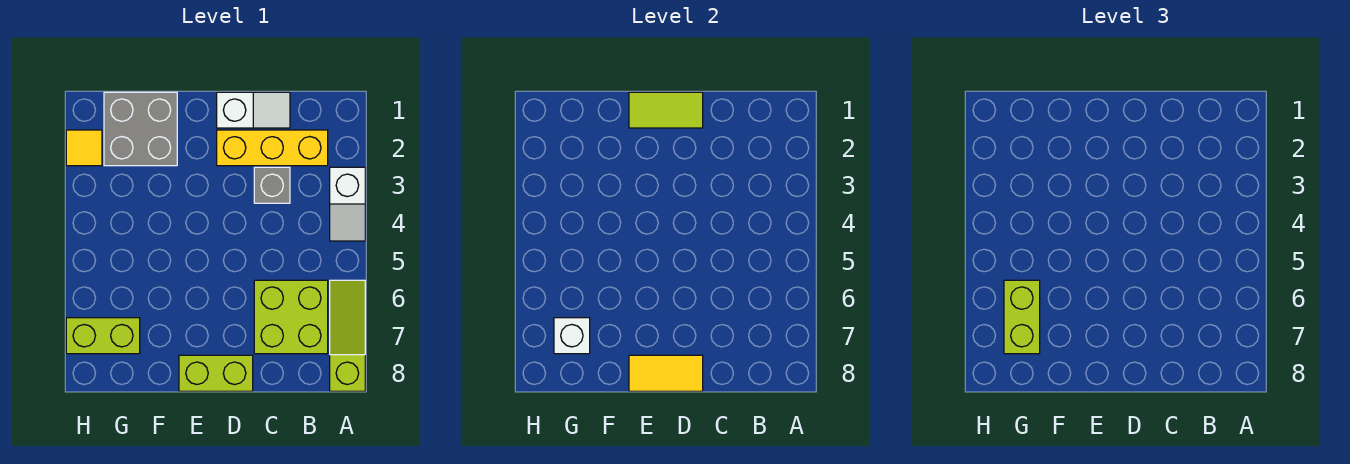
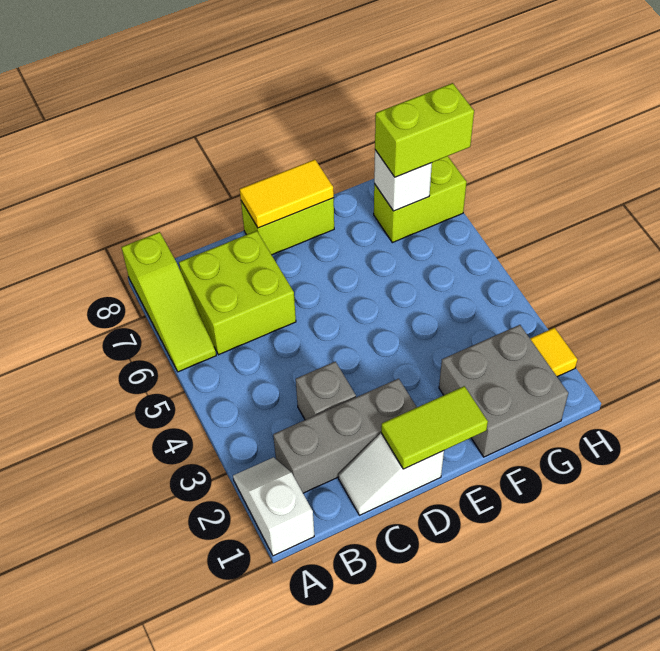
white slope A3:A4 level 1 top 3 -> white slope A1:A2 level 1 top 1
yellow brick B2:D2 level 1 -> grey brick B2:D2 level 1
lime brick G6:G7 level 3 -> lime brick G7:H7 level 3

